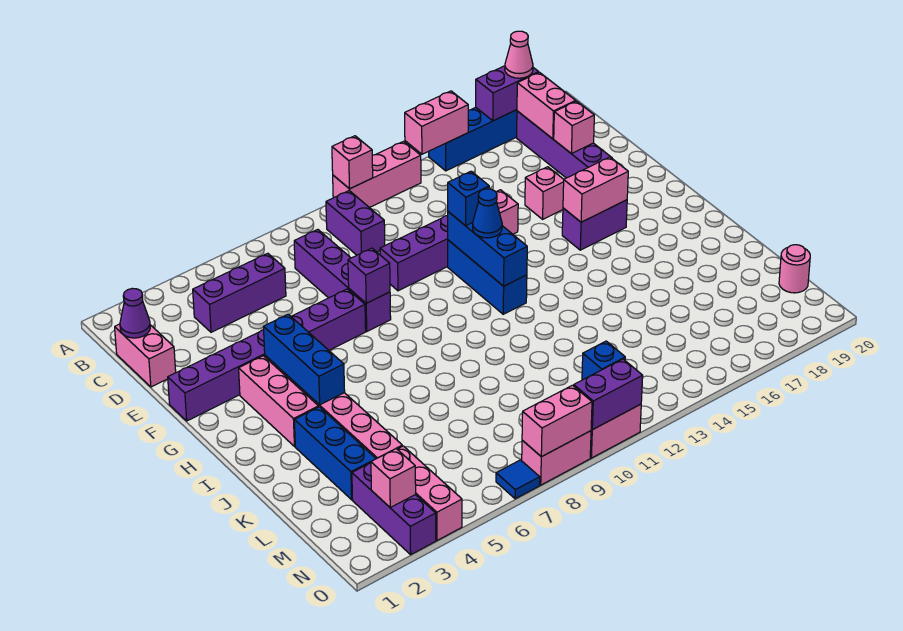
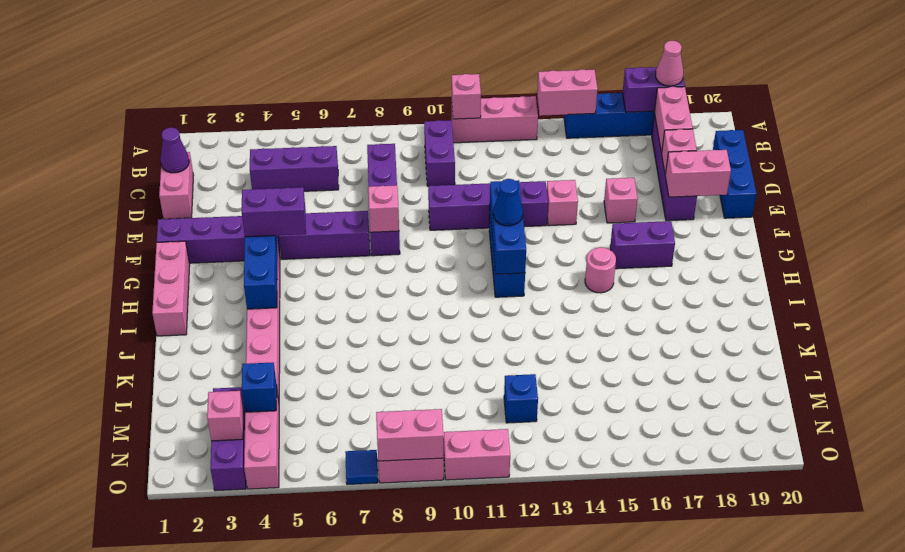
purple brick F8 level 2 -> pink brick F8 level 2
blue brick F12 level 3 -> blue brick M4 level 2
pink brick G3:I3 level 1 -> pink brick G1:I1 level 1
pink brick G16:G17 level 2 -> pink brick E18:E19 level 2
blue brick J3:L3 level 1 -> blue brick C20:E20 level 1
pink round brick M20 level 1 -> pink round brick H15 level 1
purple brick O10:O11 level 2 -> purple brick G4:G5 level 3

